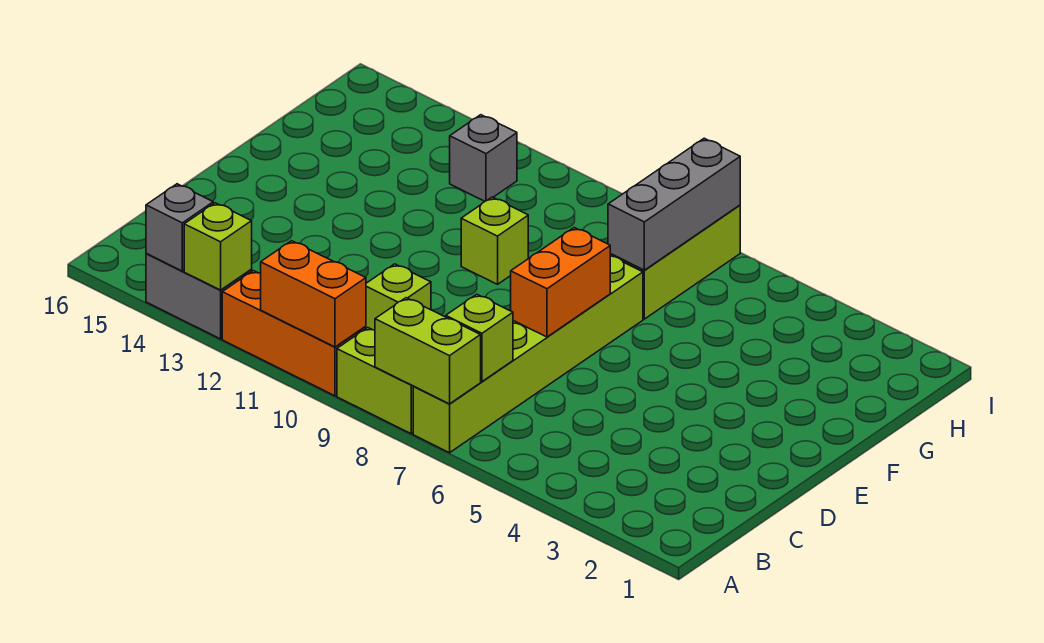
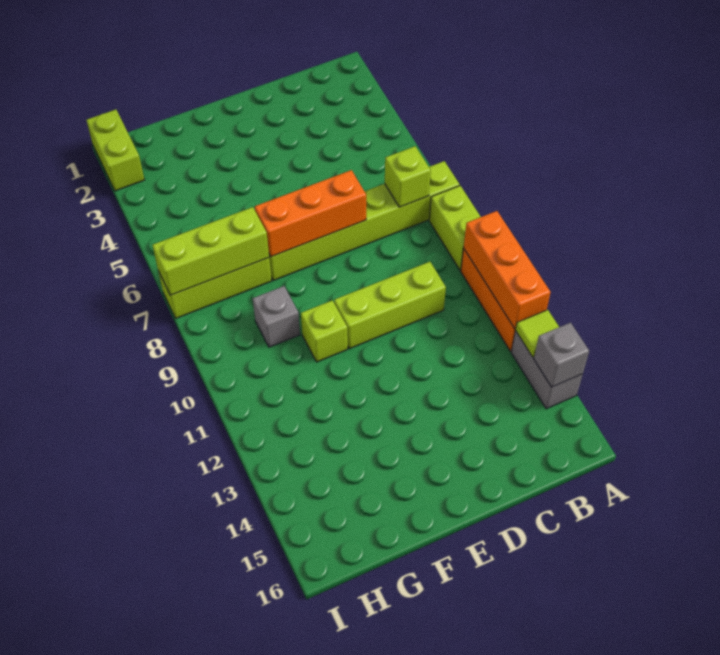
lime brick A7:A8 level 2 -> lime brick I1:I2 level 1
orange brick A10:A11 level 2 -> orange brick A10:A12 level 2
lime brick A13 level 2 -> lime tile A13 level 2
lime brick C10 level 1 -> lime brick C10:E10 level 1
orange brick D7:E7 level 2 -> orange brick D7:F7 level 2
grey brick G7:I7 level 2 -> lime brick G7:I7 level 2
grey brick H12 level 1 -> grey brick G9 level 1

